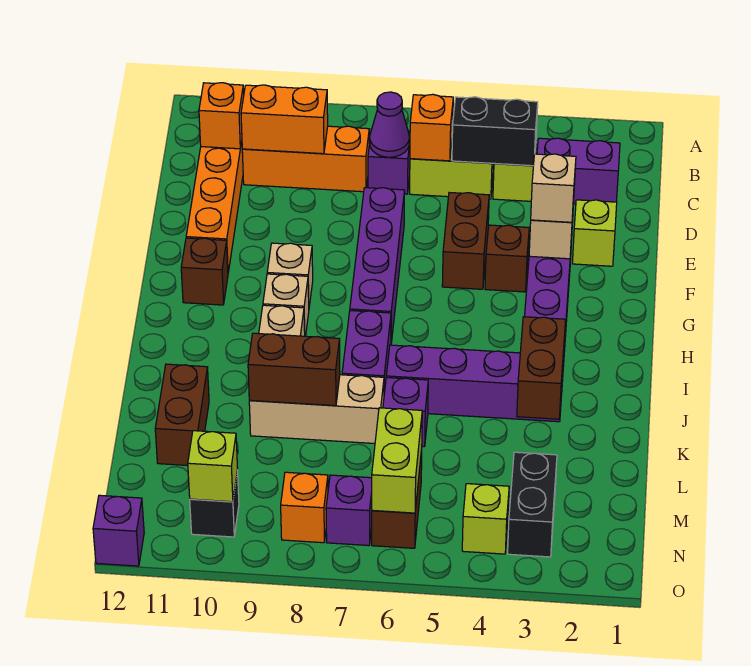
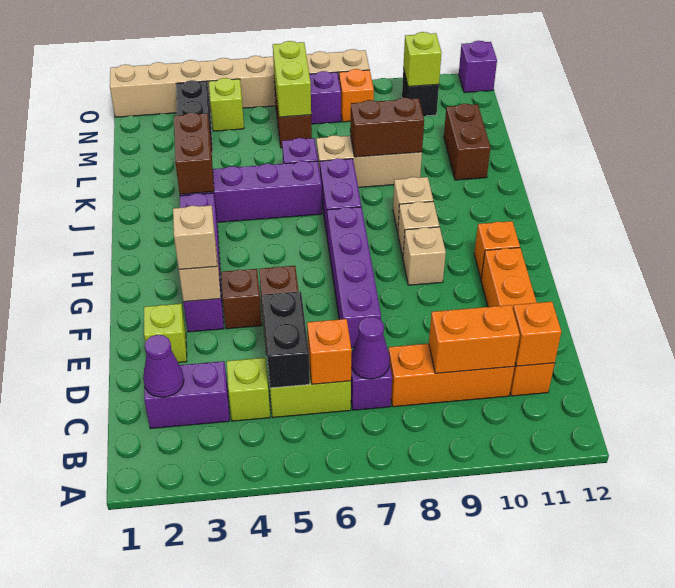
none -> purple cone C2 level 2
black brick C4:C5 level 2 -> black brick C5:D5 level 2
brown brick G11 level 1 -> orange brick G11 level 1
none -> tan brick O1:O8 level 1

